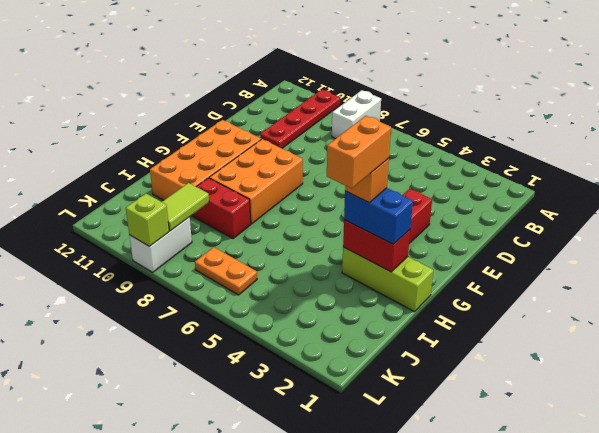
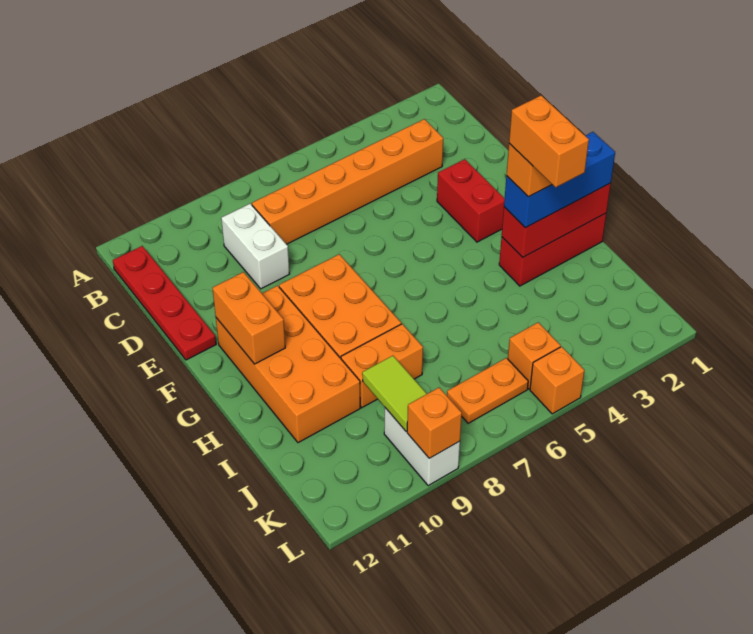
white brick A8:B8 level 1 -> white brick C9:D9 level 1
red plate A10:D10 level 1 -> red plate B12:E12 level 1
none -> orange brick C3:C8 level 1
none -> orange brick F11:G11 level 2
lime brick H1:H3 level 1 -> red brick H1:H3 level 1
red brick H2:H3 level 2 -> red brick H1:H3 level 2
blue brick H2:H3 level 3 -> blue brick H1:H3 level 3
red brick I8:I9 level 1 -> orange brick I8:I9 level 1
none -> orange brick K5 level 1
none -> orange brick L5 level 1
lime brick L9 level 2 -> orange brick L9 level 2

